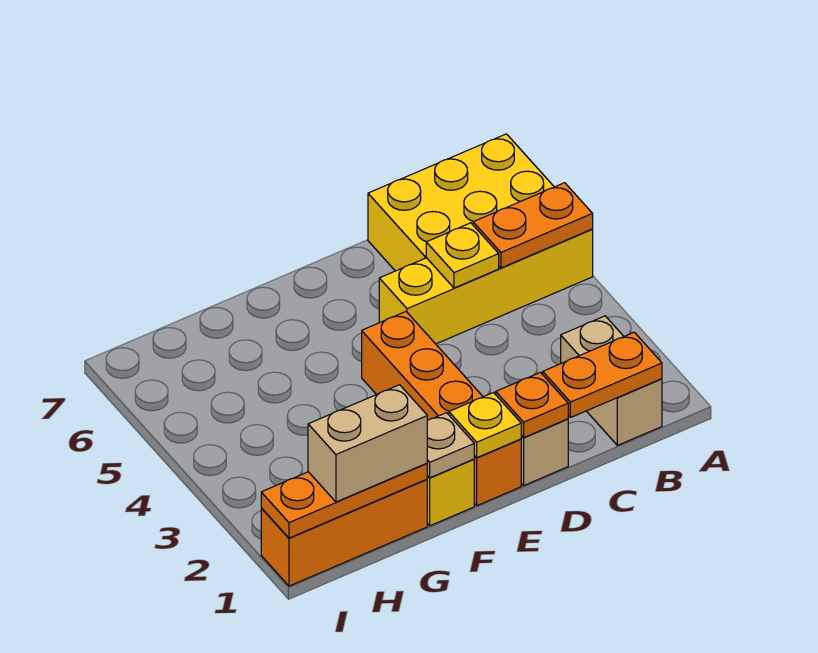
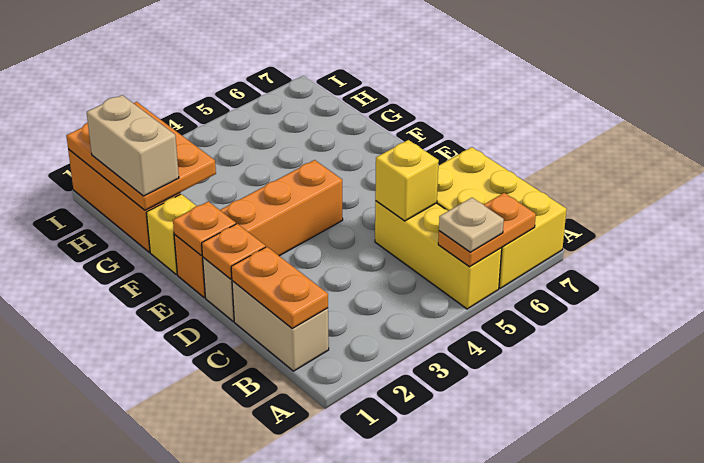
yellow brick A5:D5 level 1 -> yellow brick A5:C5 level 1
orange plate A5:B5 level 2 -> orange plate A5:A6 level 2
tan brick B1:B2 level 1 -> tan brick B1:C1 level 1
yellow plate C5 level 2 -> yellow brick C5 level 2
yellow plate E1 level 2 -> orange plate E1 level 2
tan plate F1 level 2 -> tan plate A5 level 3
orange plate G1:I1 level 2 -> orange plate G1:I2 level 2

